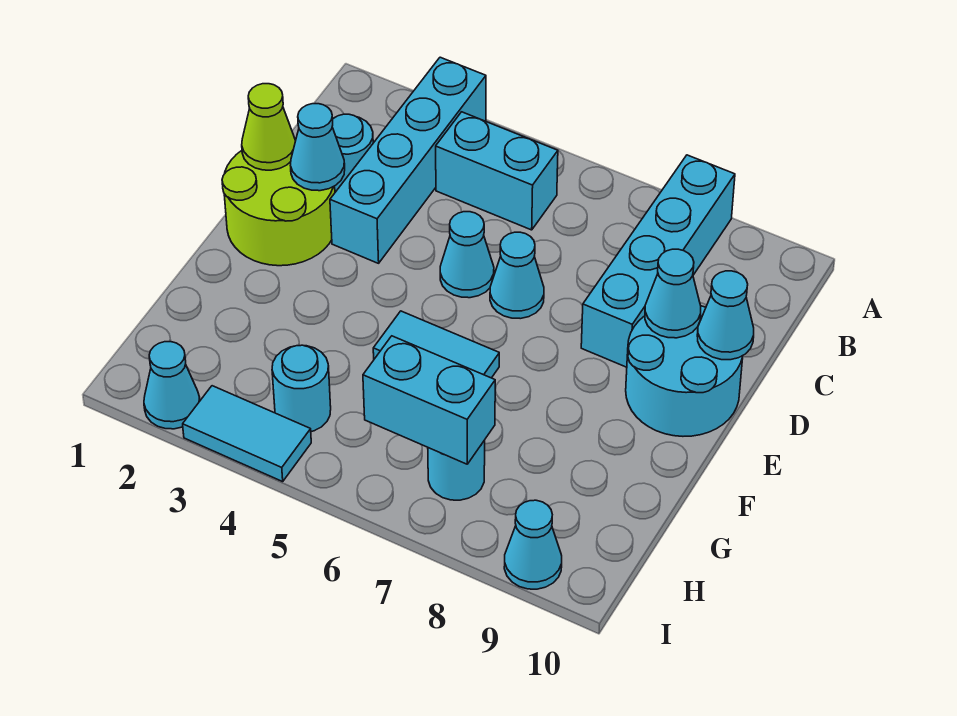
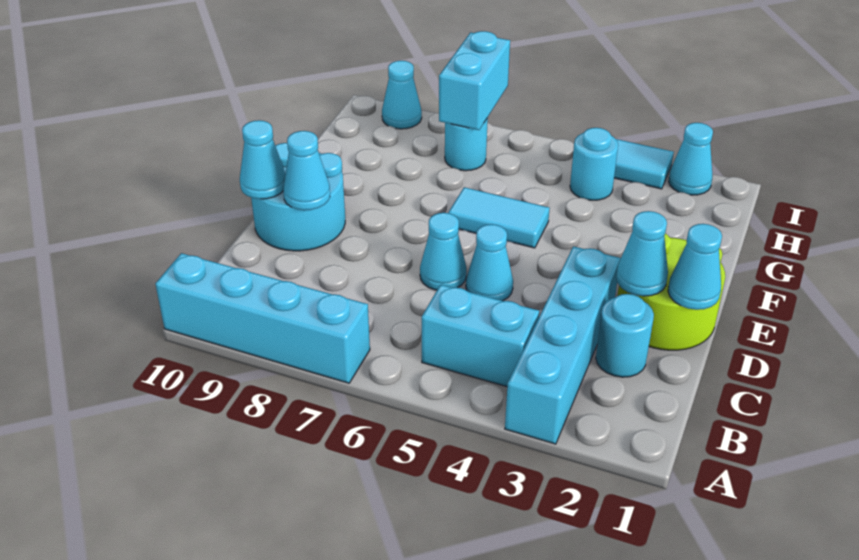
cyan brick A8:D8 level 1 -> cyan brick A7:A10 level 1
lime cone D1 level 2 -> cyan cone D1 level 2
cyan brick H6:H7 level 2 -> cyan brick H7:I7 level 2

